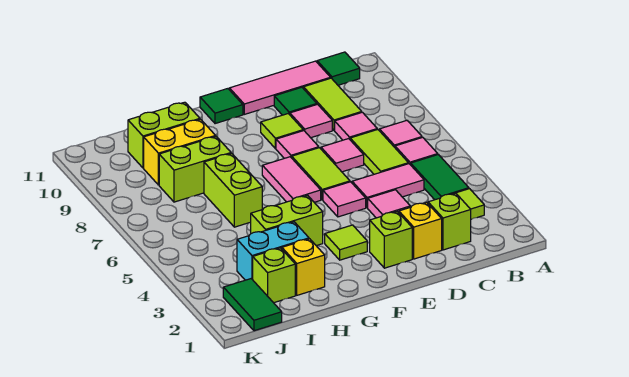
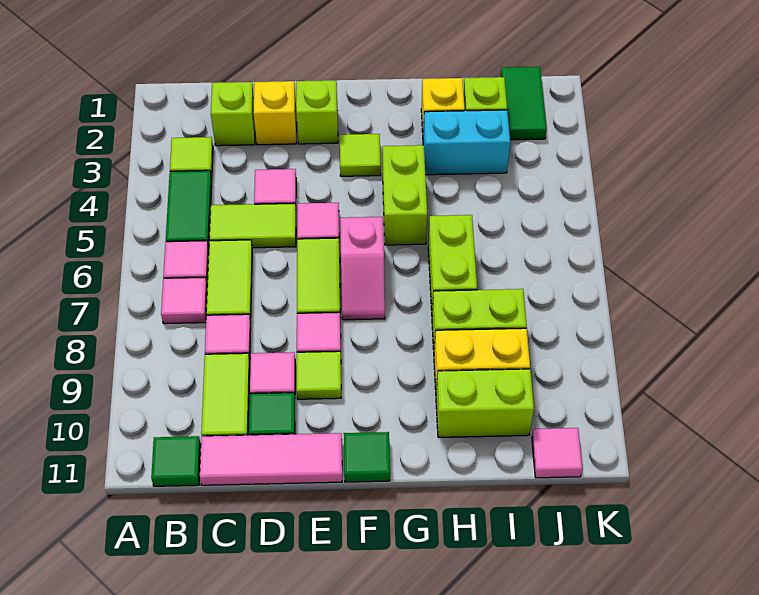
pink tile C5:D5 level 1 -> lime tile C5:D5 level 1
pink tile D7 level 1 -> pink tile J11 level 1
pink tile F6:F7 level 1 -> pink slope F6:F7 level 1 top 6
lime brick G4:H4 level 1 -> lime brick G4:G5 level 1

